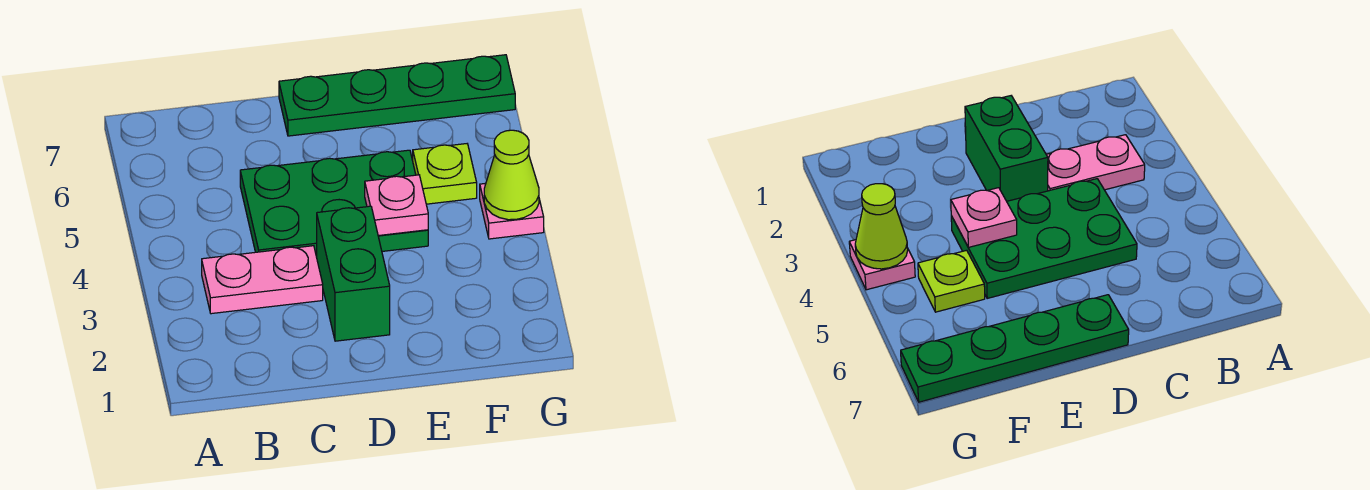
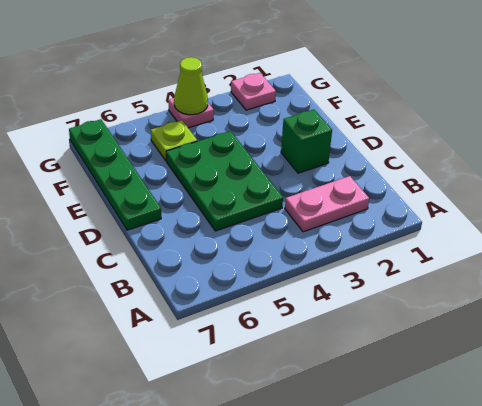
pink plate B3:C3 level 1 -> pink plate B2:B3 level 1
green brick D2:D3 level 1 -> green brick D2 level 1
pink plate E4 level 2 -> pink plate G2 level 1

